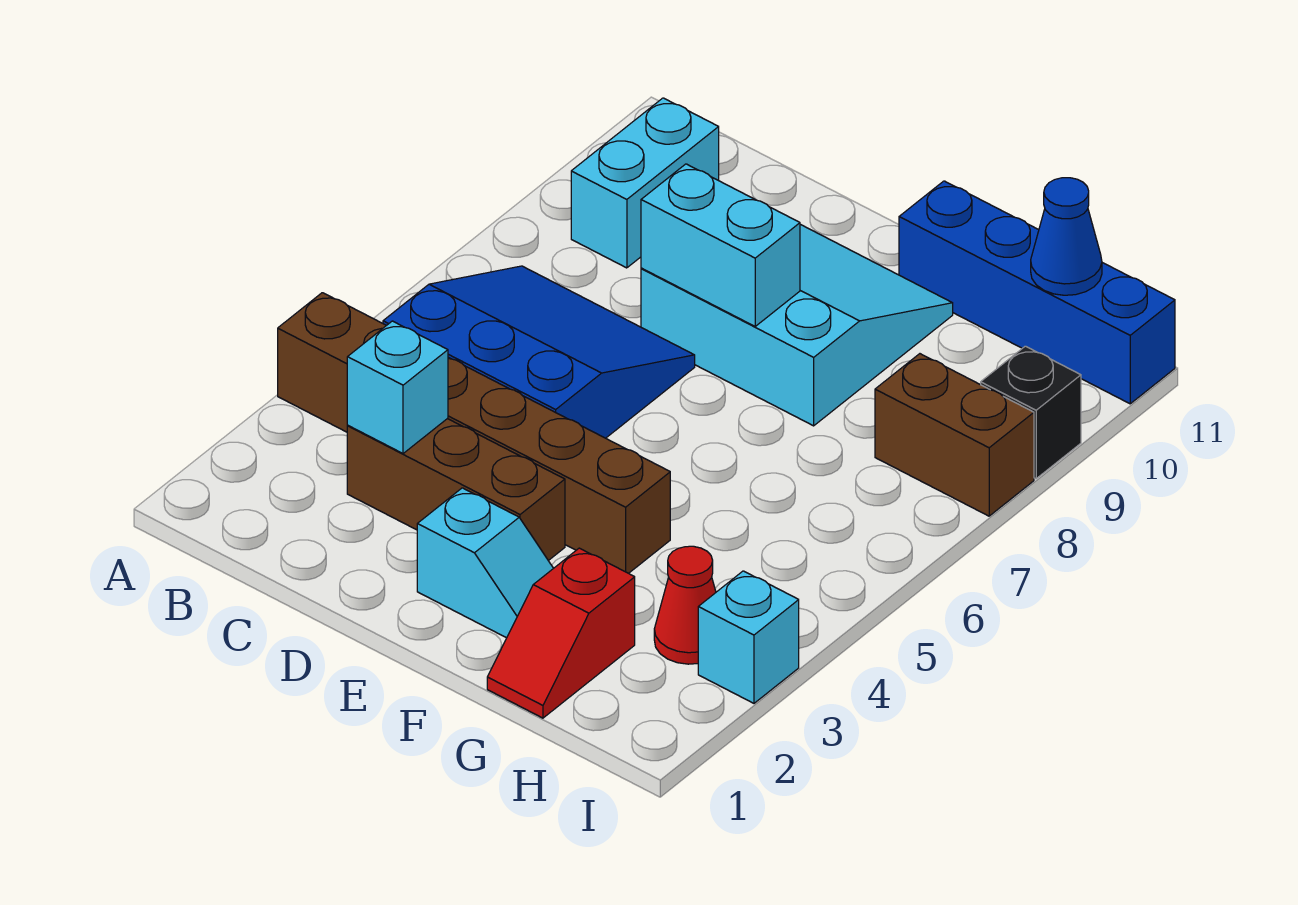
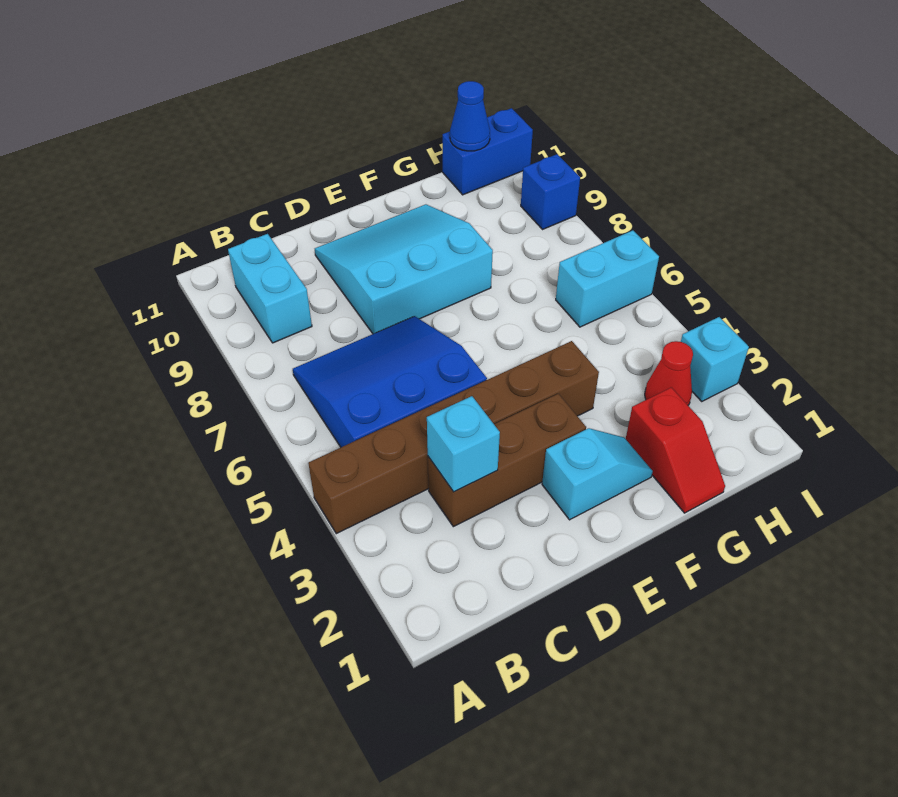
cyan brick D8:E8 level 2 -> cyan brick H6:I6 level 1
blue brick F11:I11 level 1 -> blue brick H11:I11 level 1
brown brick H8:I8 level 1 -> none
black brick I9 level 1 -> blue brick I9 level 1

